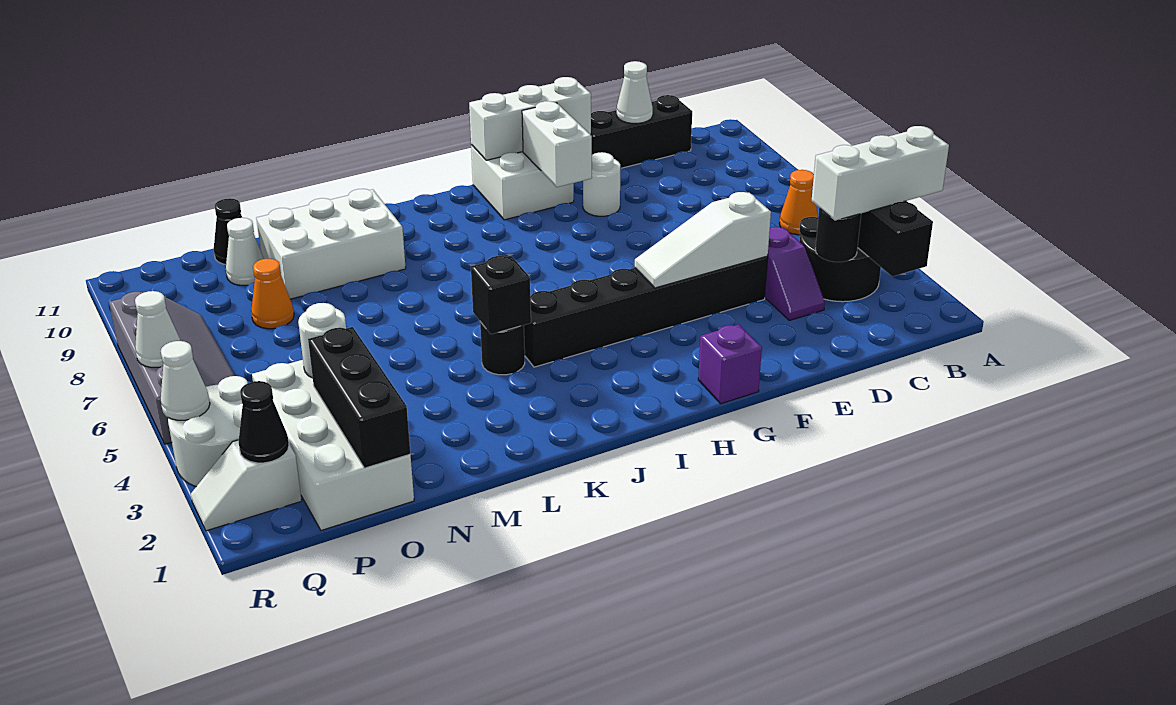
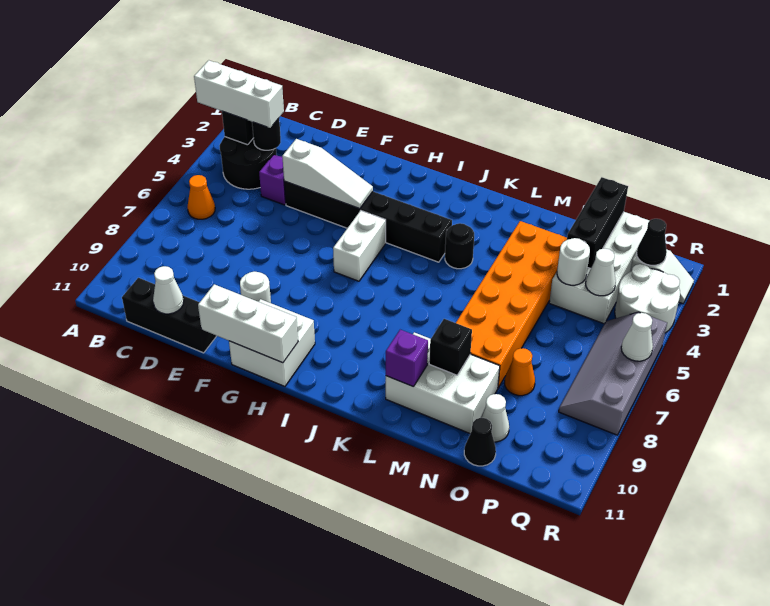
purple brick G1 level 1 -> purple brick L10 level 2
white brick G9:G10 level 2 -> white brick H5:H6 level 1
black brick K4 level 2 -> black brick M9 level 2
none -> orange brick M3:N8 level 1
white cone R4 level 2 -> white cone P4 level 2

